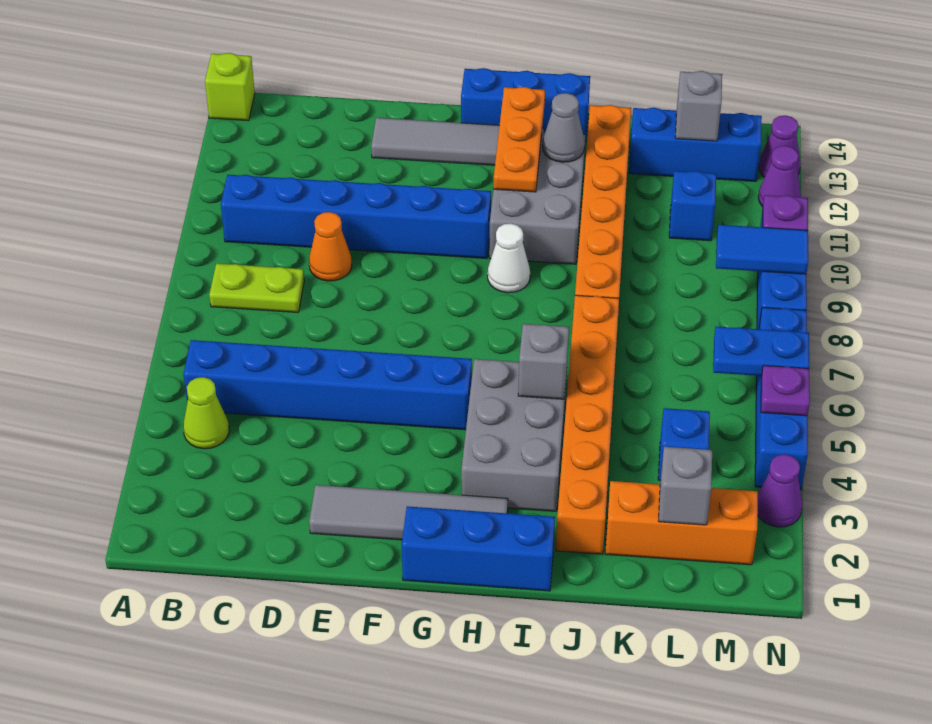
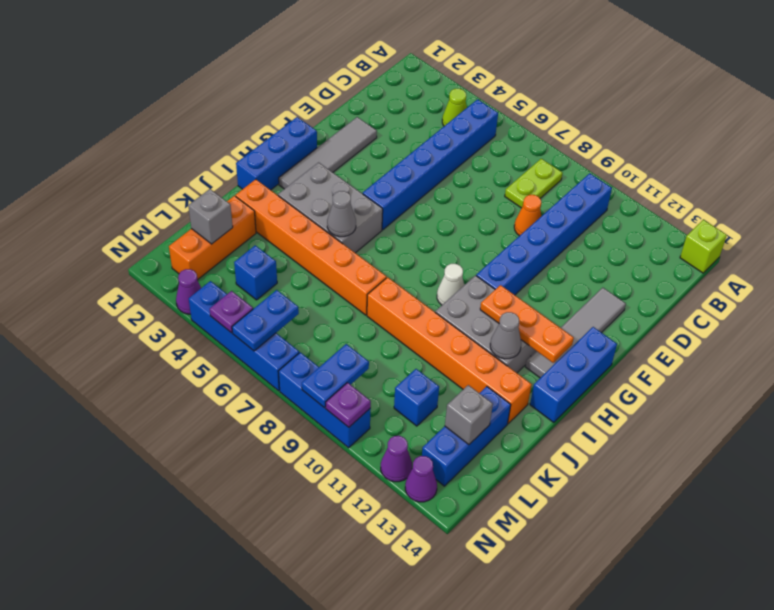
grey brick I5 level 2 -> grey cone I5 level 2
blue tile M9:N9 level 2 -> blue plate M9:N9 level 2

